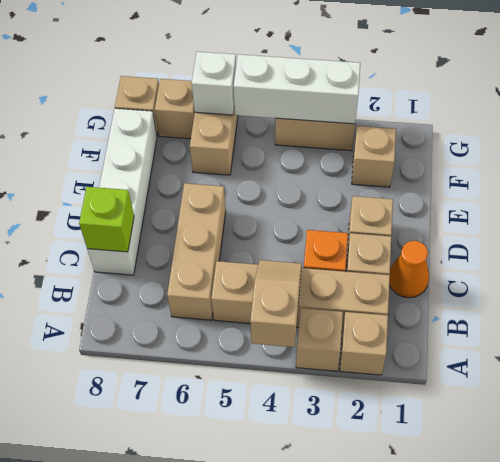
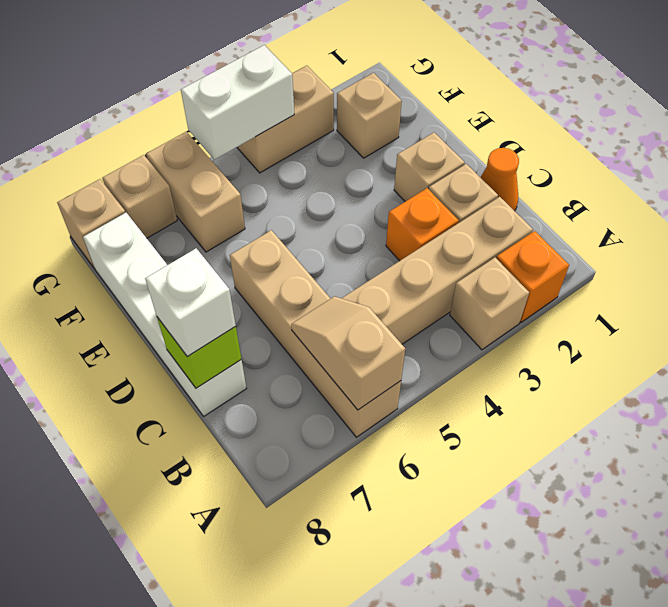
tan brick A2 level 1 -> orange brick A2 level 1
tan slope A4:B4 level 2 top A -> tan slope A6:B6 level 2 top A
tan brick B6:D6 level 1 -> tan brick A6:D6 level 1
white brick G3:G5 level 2 -> white brick G4:G5 level 2
white brick G6 level 2 -> white brick C8 level 3

